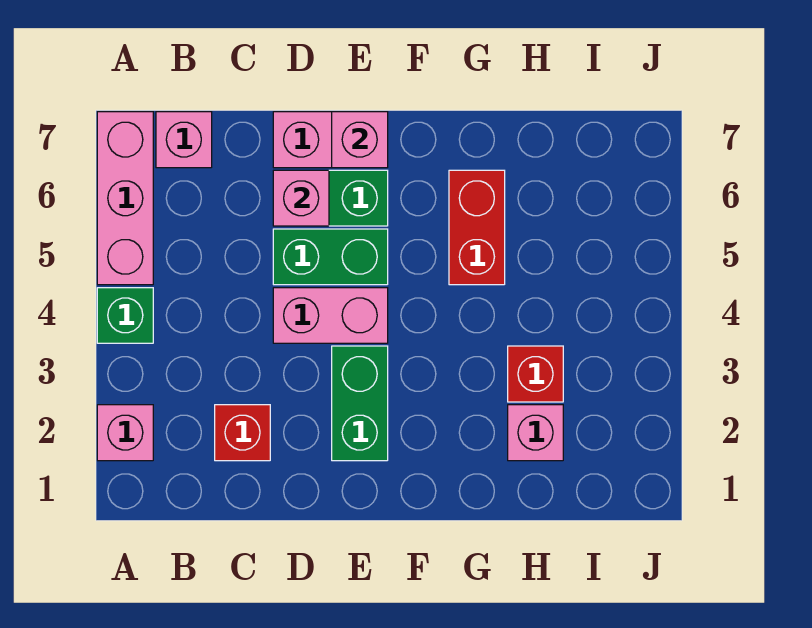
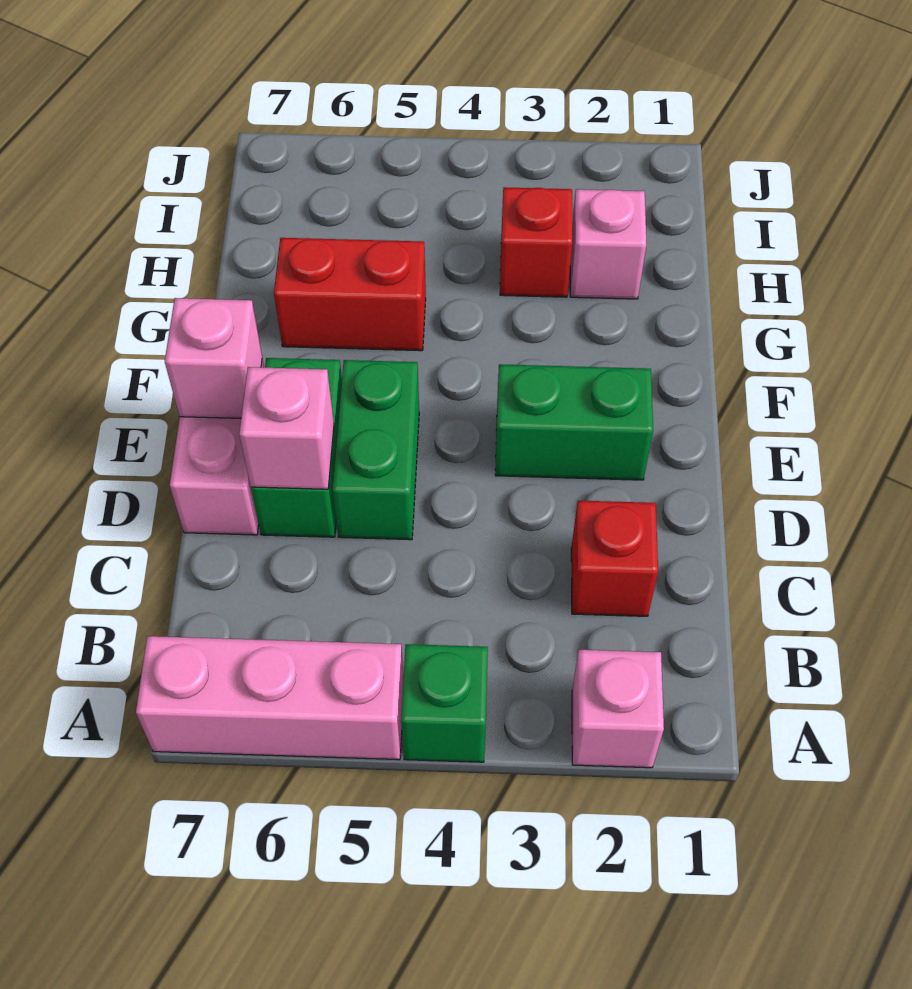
pink brick B7 level 1 -> none
pink brick D4:E4 level 1 -> none

